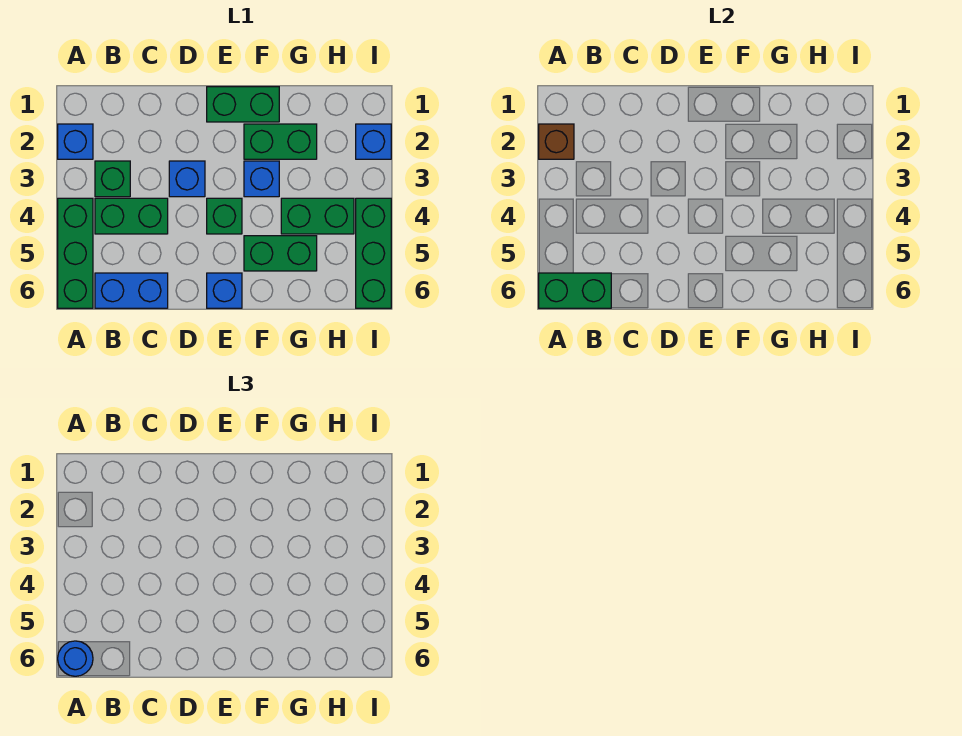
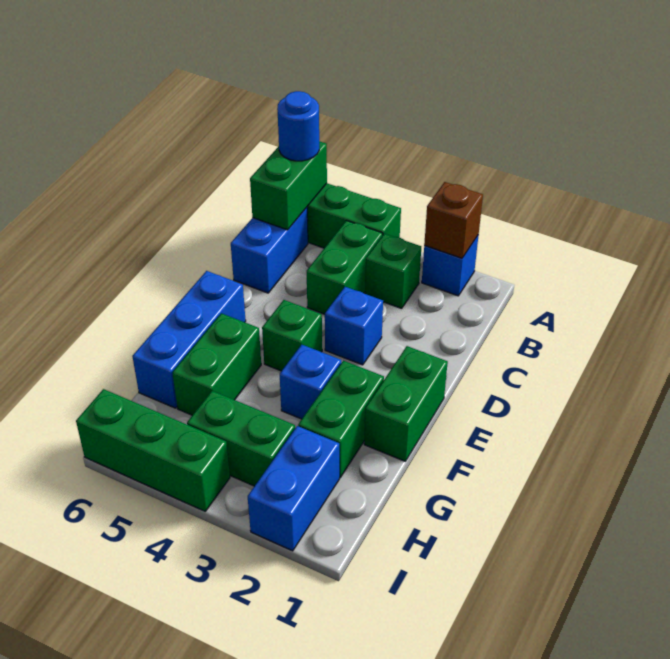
blue brick E6 level 1 -> blue brick E6:G6 level 1
green brick G4:H4 level 1 -> green brick H3:H4 level 1
blue brick I2 level 1 -> blue brick H2:I2 level 1

